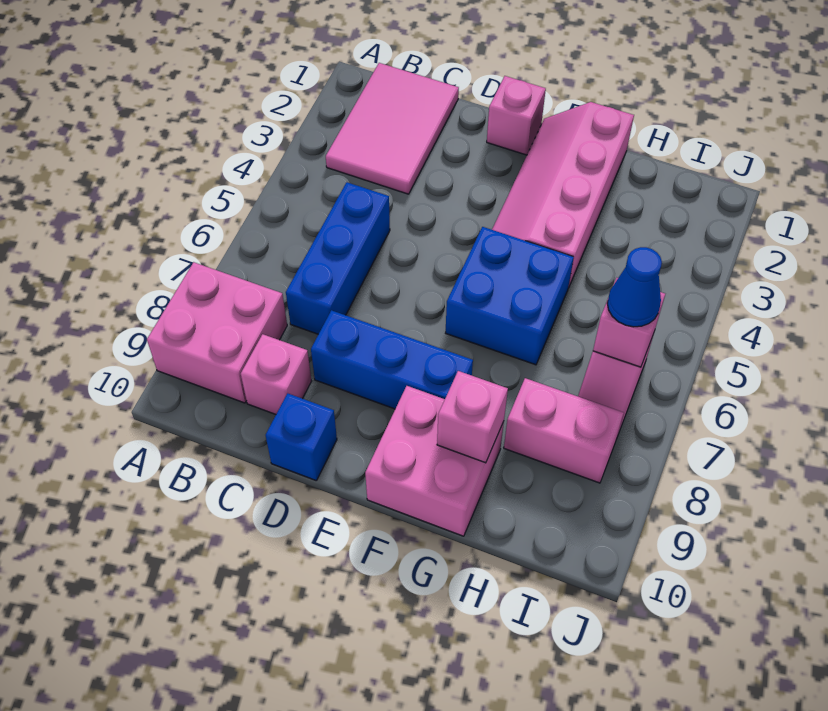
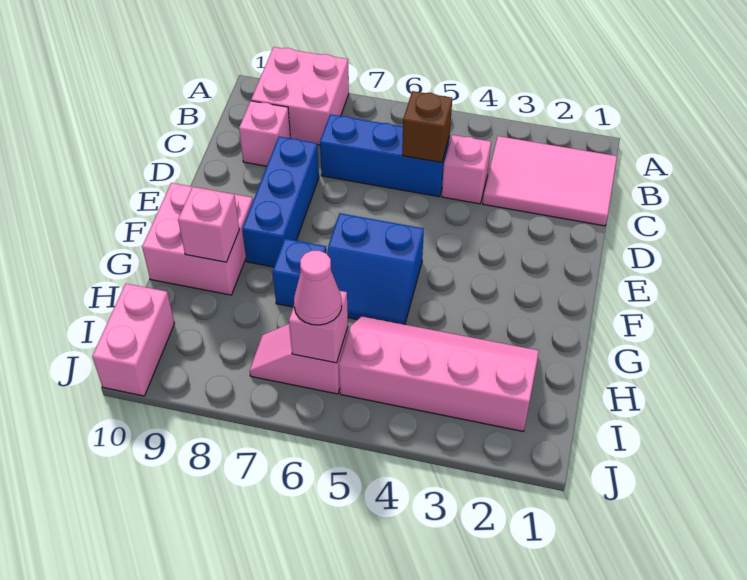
none -> brown brick C5 level 2
blue brick D10 level 1 -> blue brick G7 level 1
pink brick E1 level 1 -> pink brick C4 level 1
pink slope F1:G4 level 1 top G -> pink slope H2:I5 level 1 top I
blue brick F5:G6 level 1 -> blue slope F5:G6 level 1 top F
pink brick H8:I8 level 1 -> pink brick I10:J10 level 1
blue cone I6 level 3 -> pink cone I6 level 3

